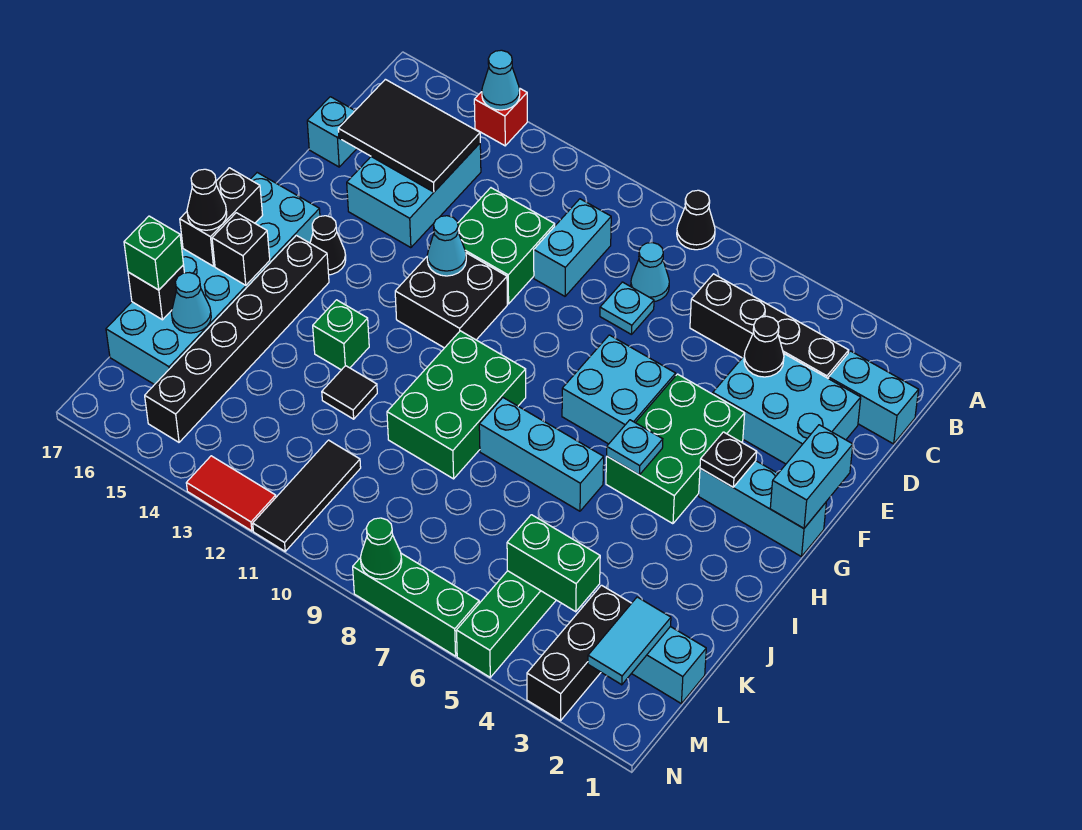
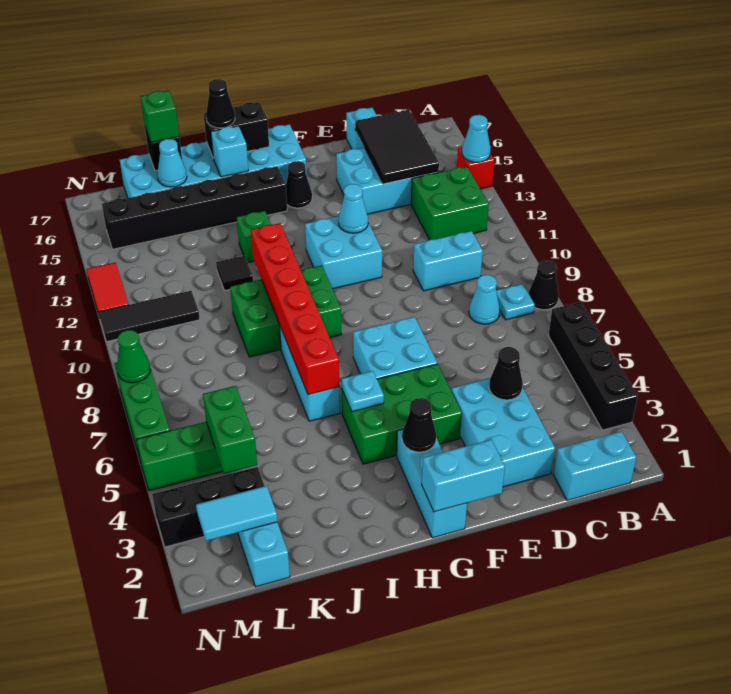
cyan brick C1:C2 level 1 -> cyan brick B1:C1 level 1
black brick C3:C6 level 1 -> black brick A3:A6 level 1
cyan plate D8 level 1 -> cyan plate B8 level 1
green brick D11:E12 level 1 -> green brick B12:C13 level 1
black brick F11:G12 level 1 -> cyan brick F11:G12 level 1
black plate G3 level 2 -> black cone G3 level 2
none -> red brick I6:I11 level 2
black brick I16 level 2 -> cyan brick I16 level 2

